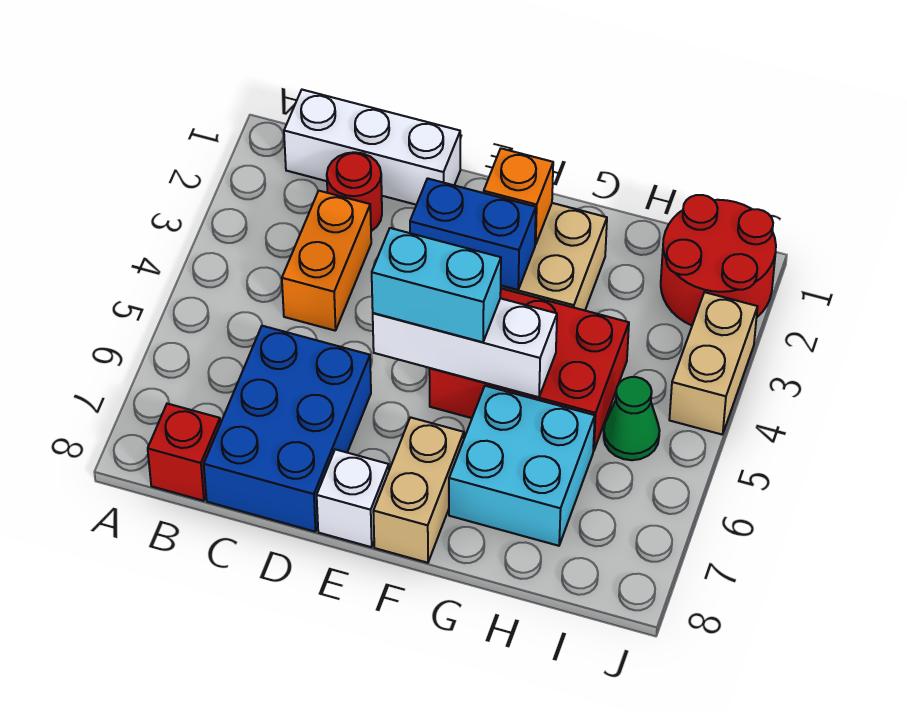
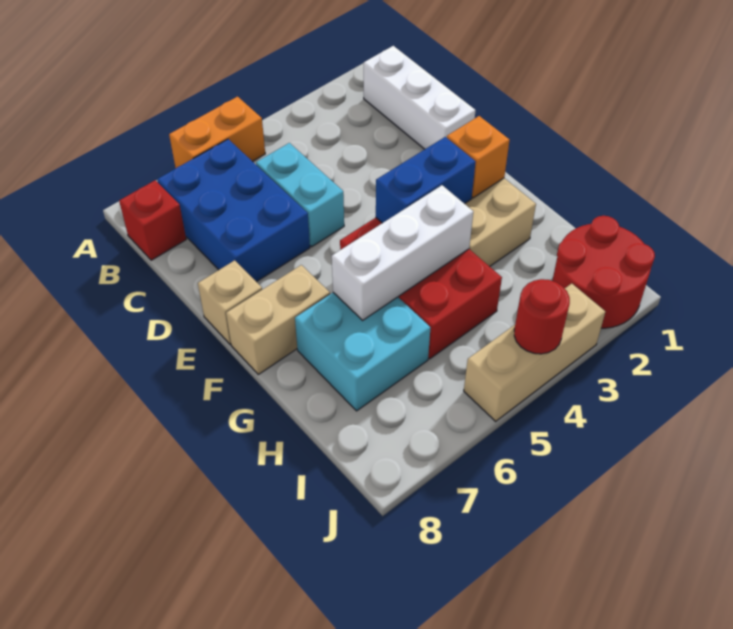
red round brick C2 level 1 -> red round brick J4 level 2
orange brick C3:C4 level 1 -> orange brick A5:A6 level 1
blue brick C6:D8 level 1 -> blue brick B6:D7 level 1
blue brick E3:F3 level 2 -> blue brick F3:F4 level 2
white brick E5:G5 level 2 -> white brick G4:G6 level 2
cyan brick E5:F5 level 3 -> cyan brick C5:D5 level 1
white brick E8 level 1 -> tan brick E8 level 1
green cone I5 level 1 -> none
tan brick J3:J4 level 1 -> tan brick J3:J5 level 1

